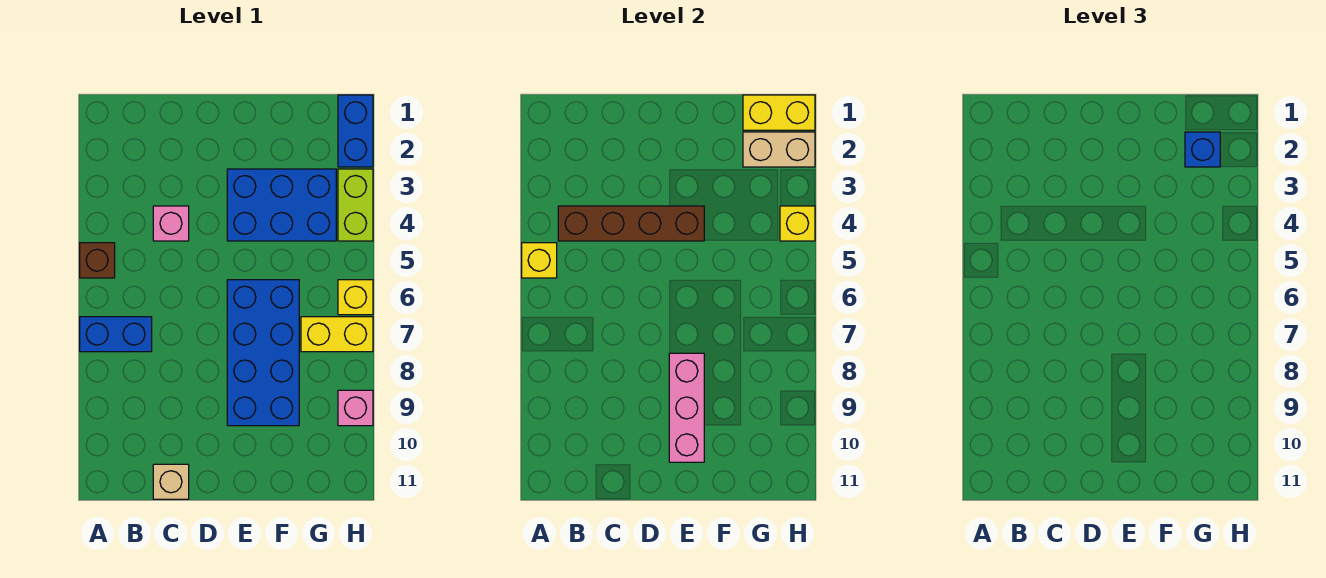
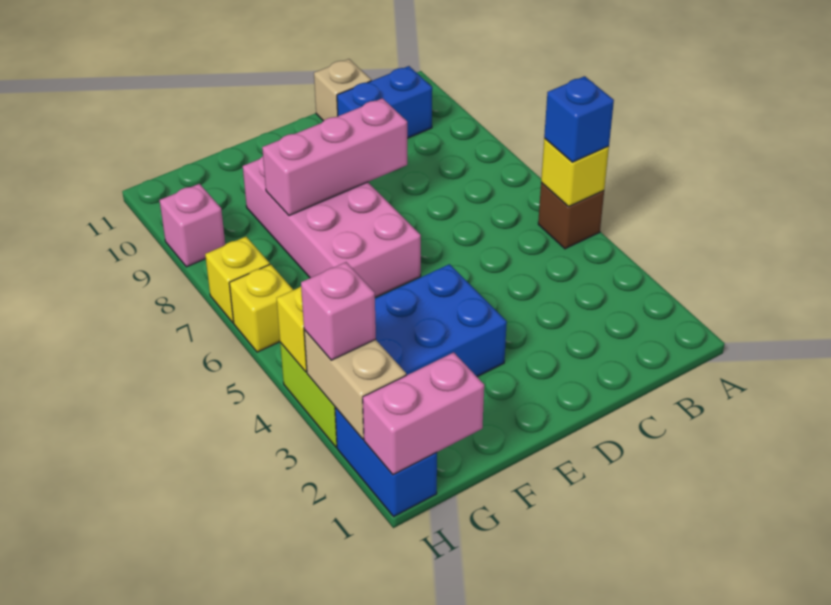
blue brick A7:B7 level 1 -> blue brick B10:C10 level 1
brown brick B4:E4 level 2 -> none
pink brick C4 level 1 -> pink brick H3 level 3
blue brick E6:F9 level 1 -> pink brick E6:F9 level 1
pink brick E8:E10 level 2 -> pink brick D8:F8 level 2
yellow brick G1:H1 level 2 -> pink brick G1:H1 level 2
tan brick G2:H2 level 2 -> tan brick H2:H3 level 2
blue brick G2 level 3 -> blue brick A5 level 3
yellow brick G7:H7 level 1 -> yellow brick H7 level 1

